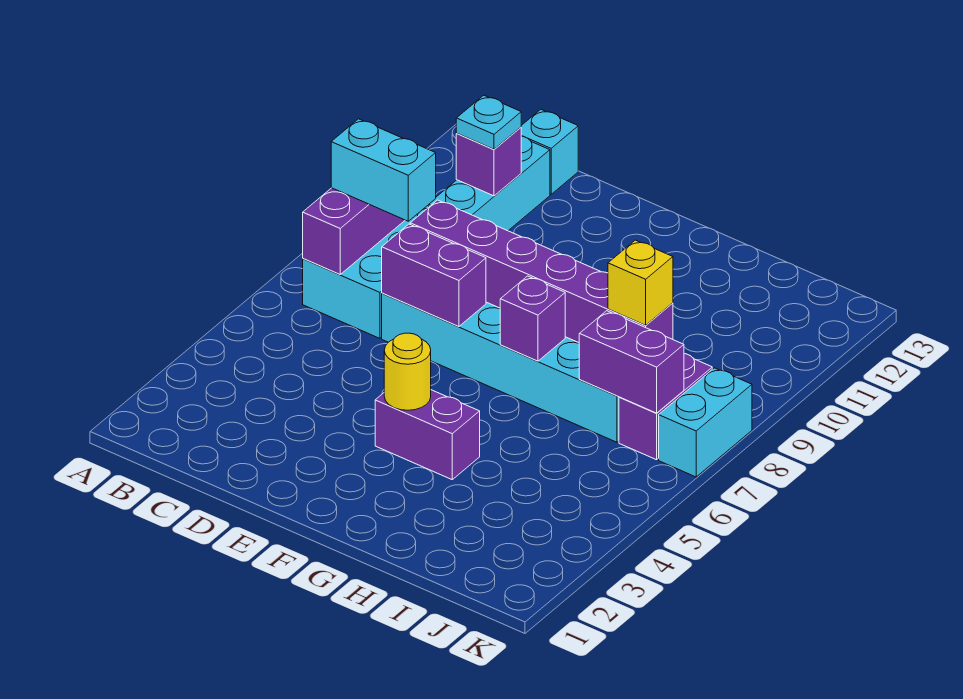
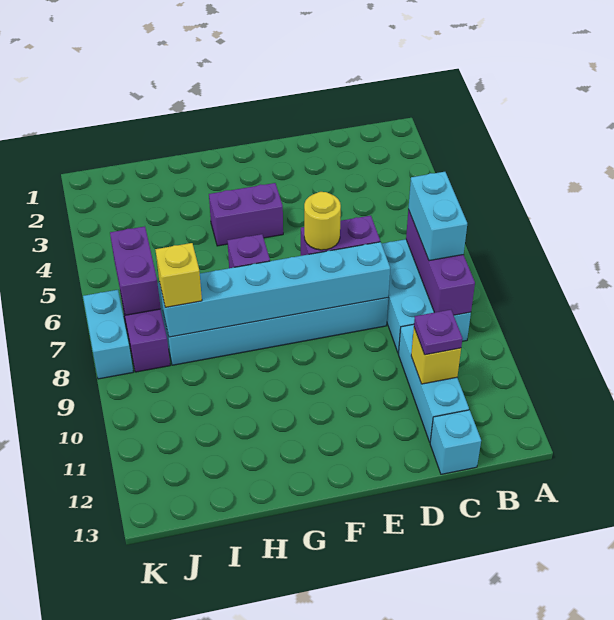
cyan brick B8:C8 level 3 -> cyan brick B7:B8 level 3
purple brick C11 level 2 -> yellow brick C11 level 2
cyan plate C11 level 3 -> purple plate C11 level 3
purple brick D8:I8 level 2 -> cyan brick D8:I8 level 2
yellow round brick F4 level 2 -> yellow round brick E7 level 3
purple brick I7:J7 level 2 -> purple brick J6:J7 level 2

